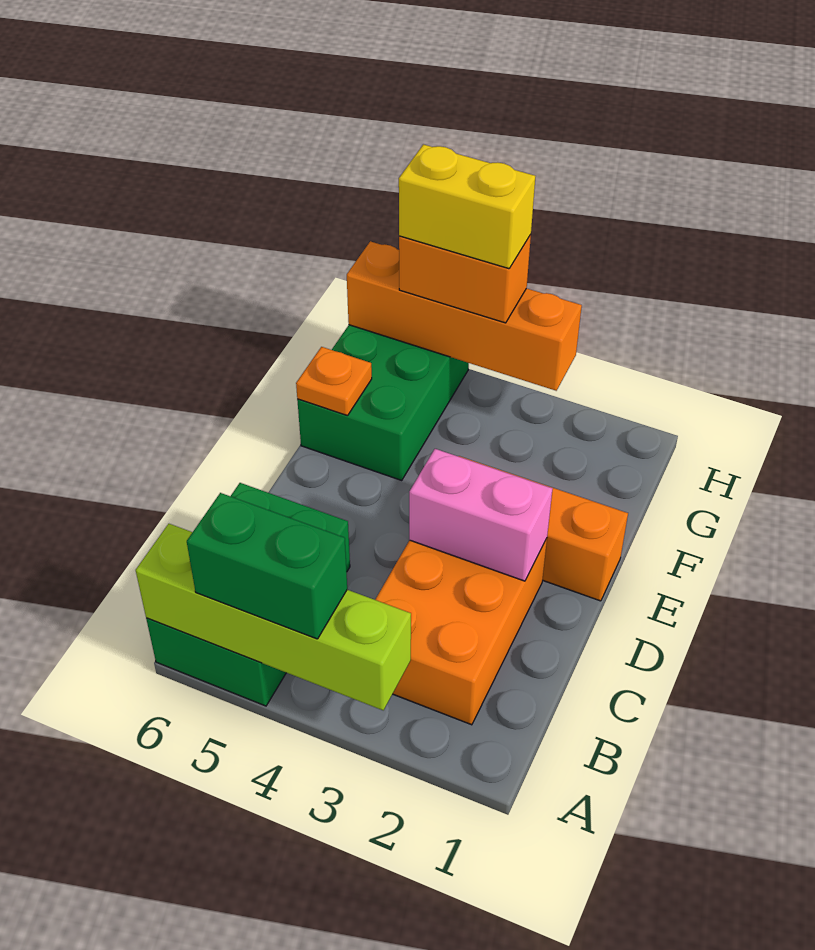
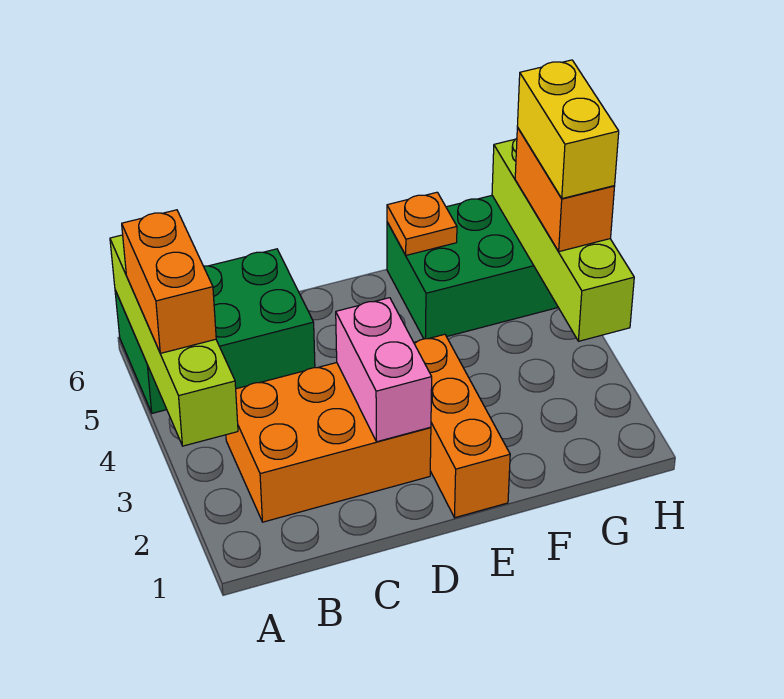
green brick A4:A5 level 3 -> orange brick A4:A5 level 3
orange brick H3:H6 level 2 -> lime brick H3:H6 level 2

